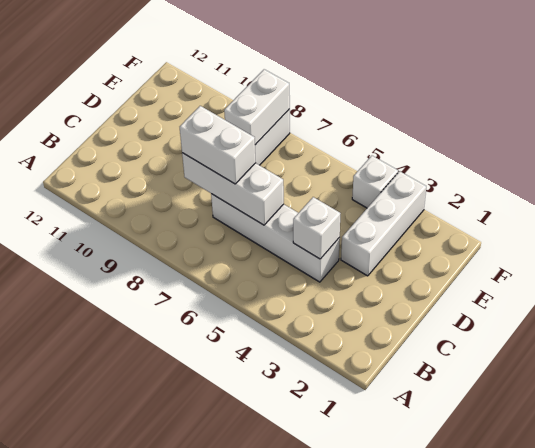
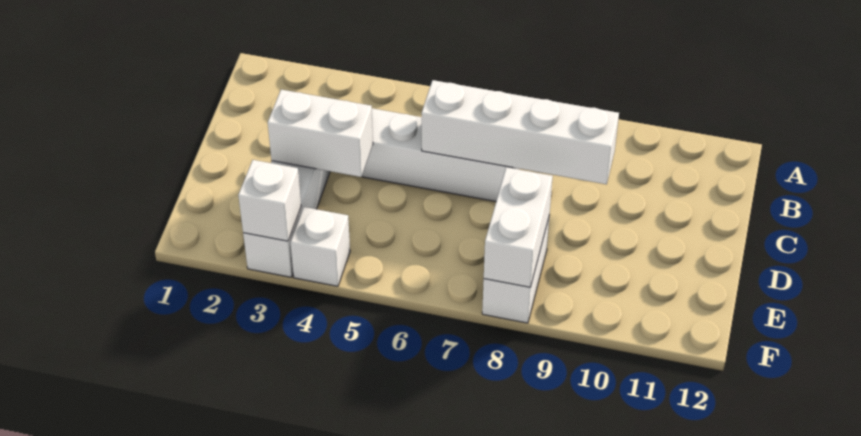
white brick C4 level 2 -> white brick F3 level 2
white brick C6:C8 level 2 -> white brick C6:C9 level 2
white brick C7:C8 level 3 -> white brick D3:D4 level 2

